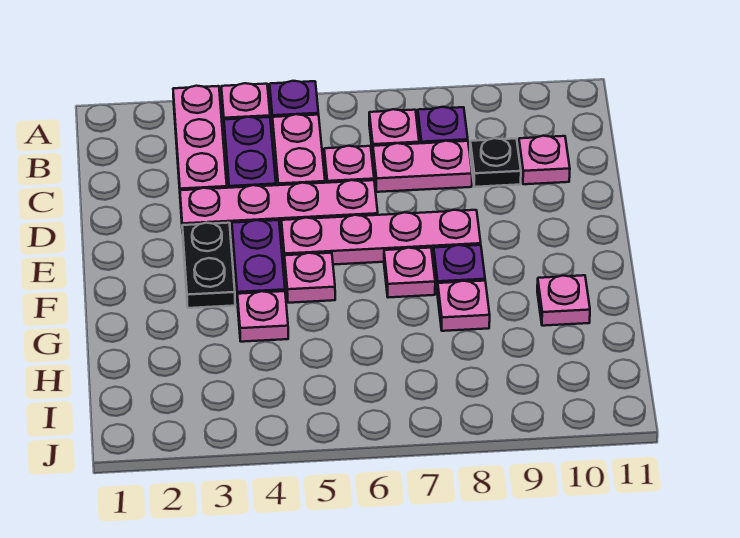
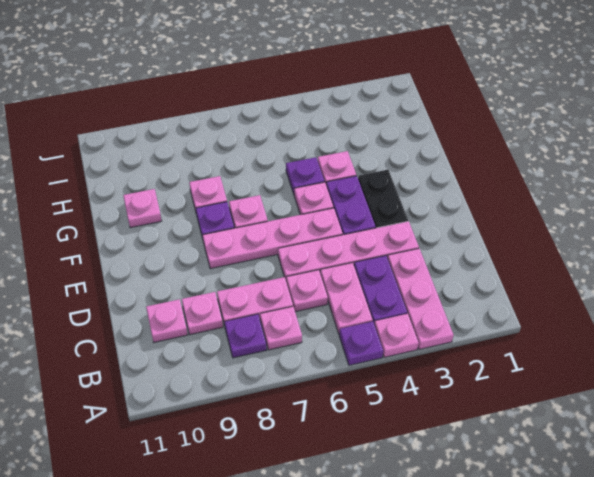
black plate C9 level 1 -> pink plate C9 level 1
none -> purple plate G5 level 1

